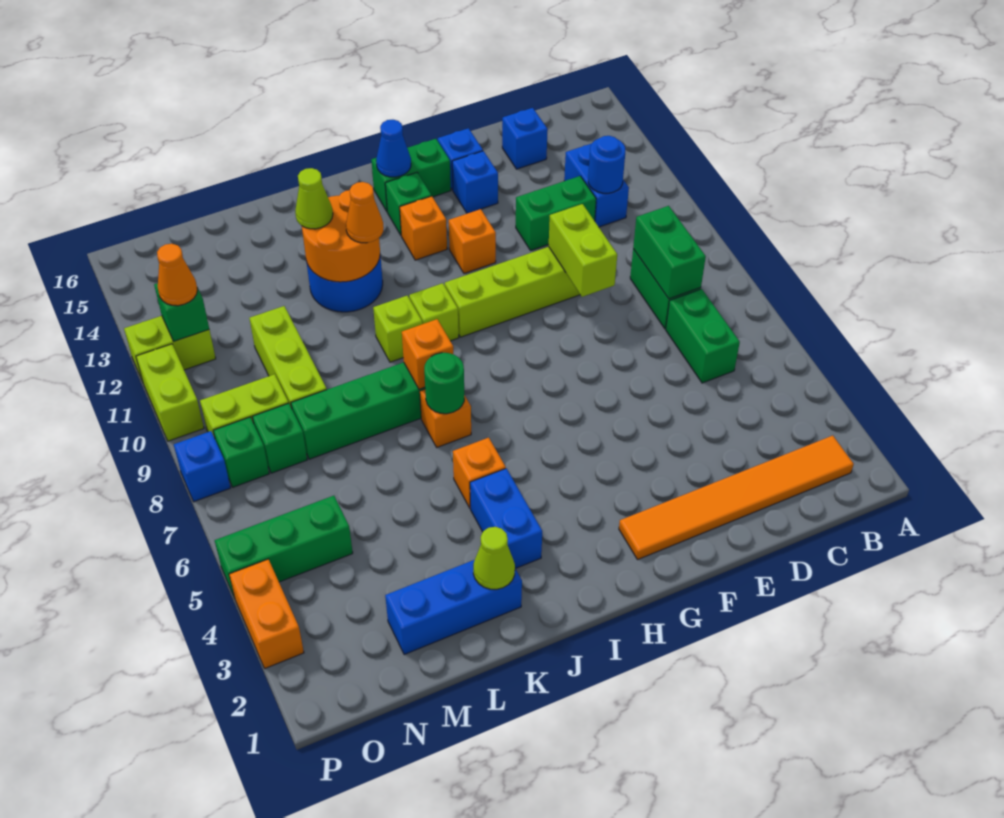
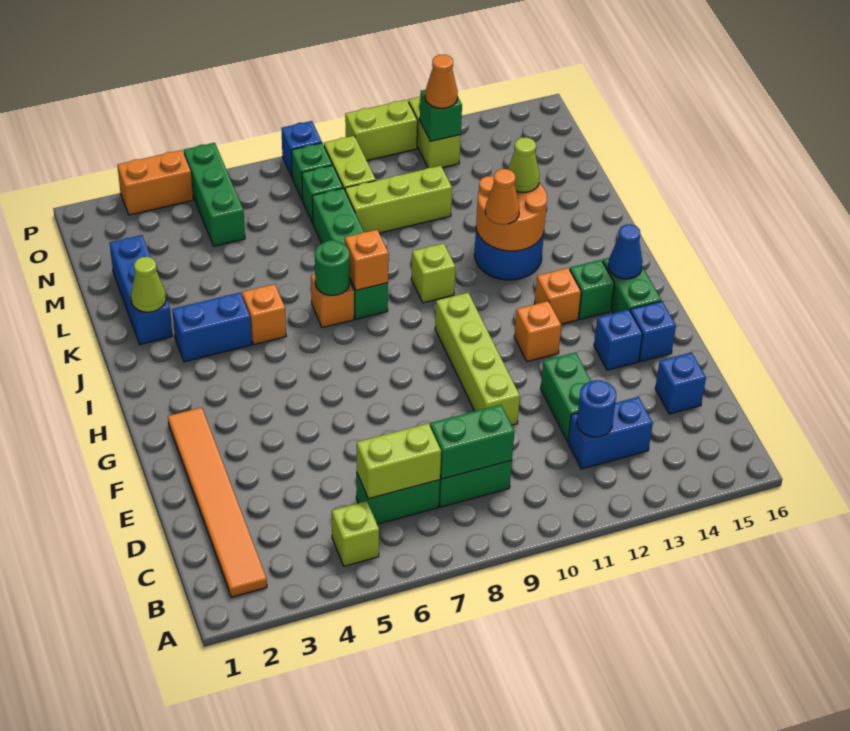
lime brick E9:E10 level 2 -> lime brick C6:C7 level 2
lime brick I10 level 1 -> lime brick B5 level 1

